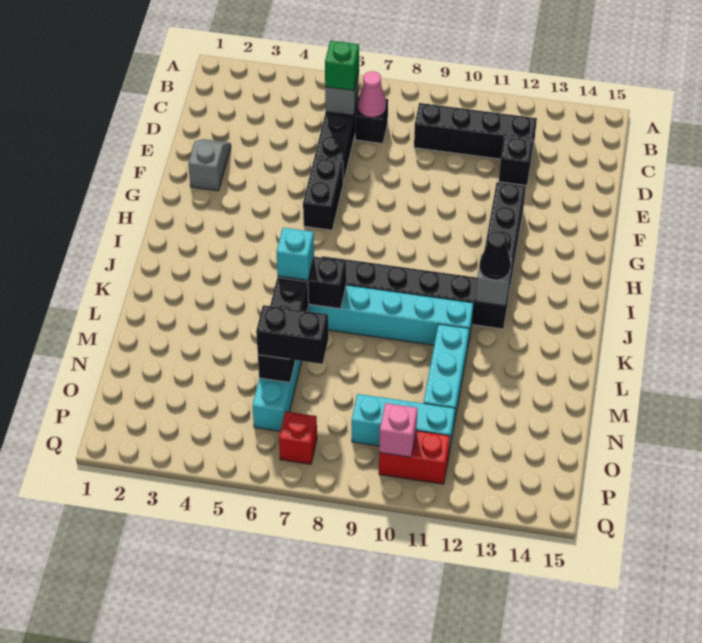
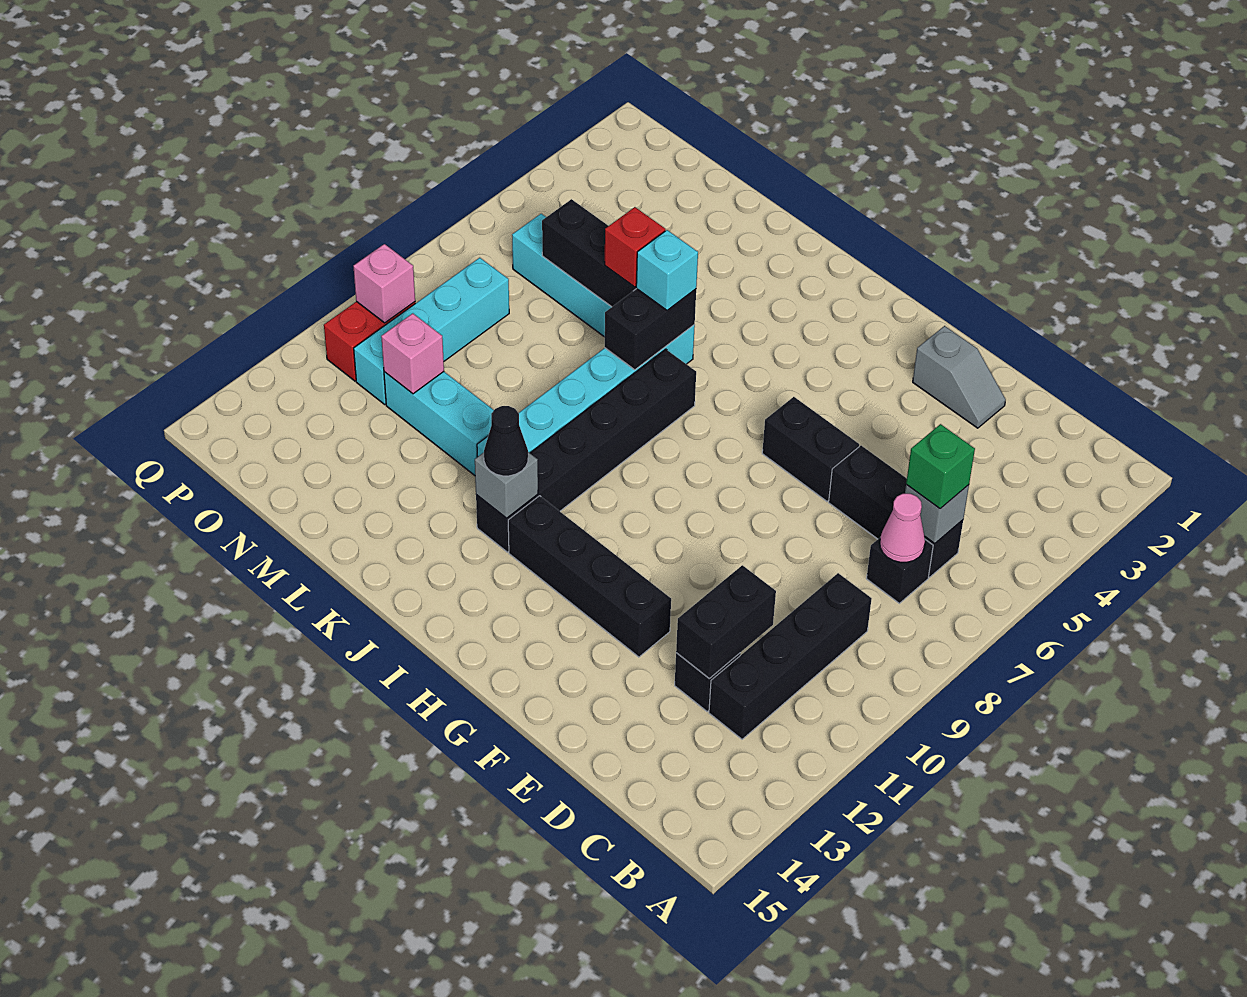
black brick N6:N7 level 3 -> black brick D11:D12 level 2
none -> pink brick N11 level 2
cyan brick O9:O11 level 1 -> cyan brick O8:O11 level 1
red brick P7 level 1 -> red brick L6 level 3

